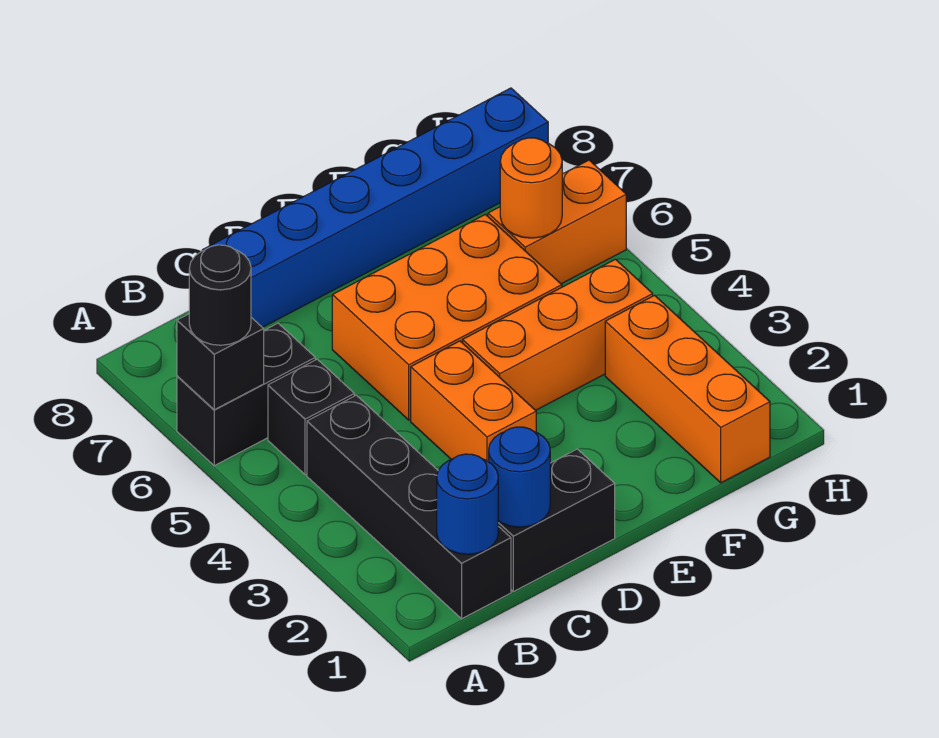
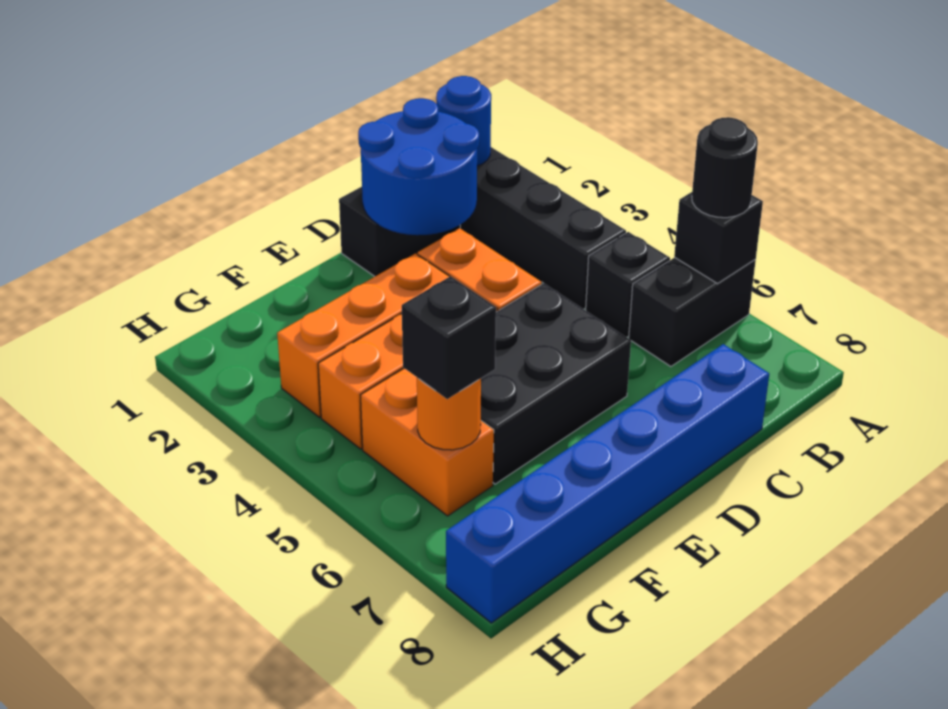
blue round brick C1 level 2 -> blue round brick C1:D2 level 2
orange brick D5:F6 level 1 -> black brick D5:F6 level 1
orange brick G1:G3 level 1 -> orange brick E3:G3 level 1
orange brick G6:H6 level 1 -> orange brick G5:G6 level 1
none -> black brick G6 level 3

